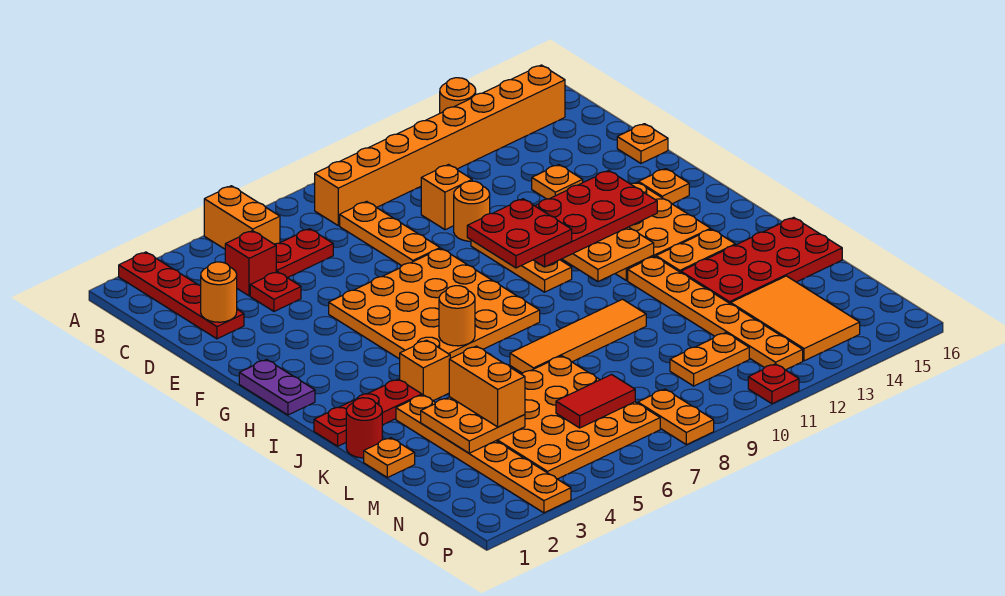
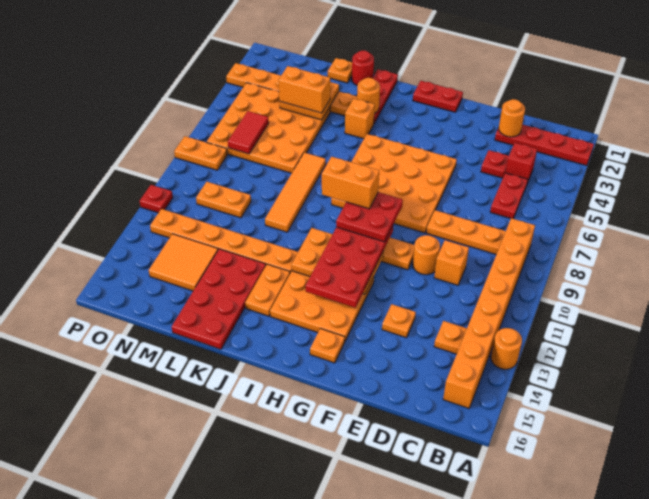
orange brick A5:B5 level 1 -> orange brick H9:I9 level 5
orange plate E16 level 1 -> orange plate C13 level 1
purple plate G1:H1 level 1 -> red plate G1:H1 level 1
orange round brick I6 level 2 -> orange round brick J3 level 2
orange tile M13:O14 level 1 -> orange tile M13:N14 level 1
orange plate N10:N11 level 1 -> orange plate M10:N10 level 1

